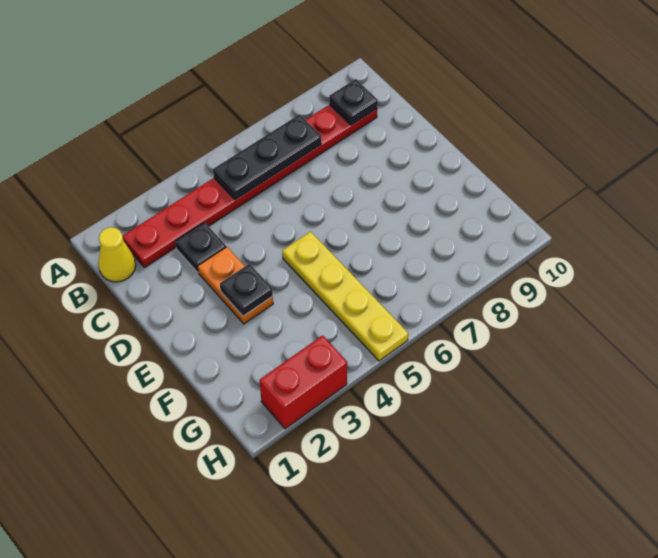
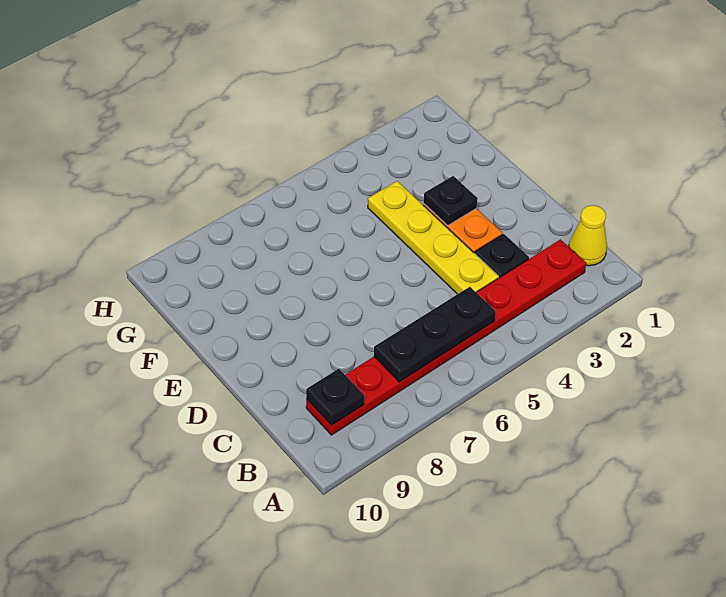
yellow plate E5:H5 level 1 -> yellow plate C4:F4 level 1
red brick H2:H3 level 1 -> none

